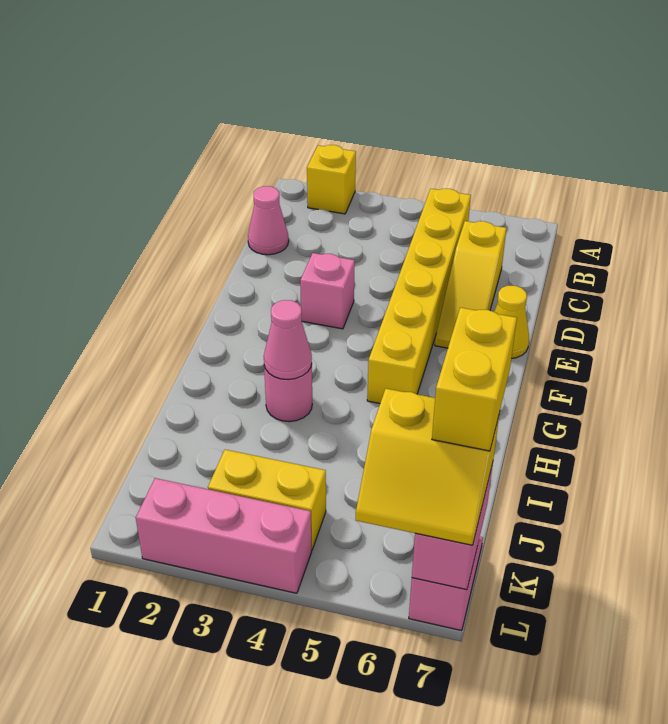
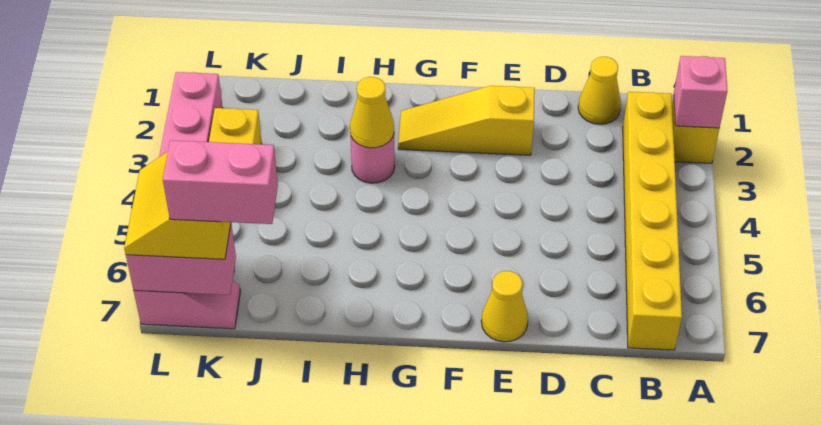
yellow brick B5:G5 level 1 -> yellow brick B2:B7 level 1
pink cone C1 level 1 -> yellow cone C1 level 1
yellow slope C6:E6 level 1 top C -> yellow slope E2:G2 level 1 top E
pink brick E3 level 1 -> pink brick A2 level 2
pink cone H3 level 2 -> yellow cone H3 level 2
yellow brick J7:K7 level 4 -> pink brick J7:K7 level 4

